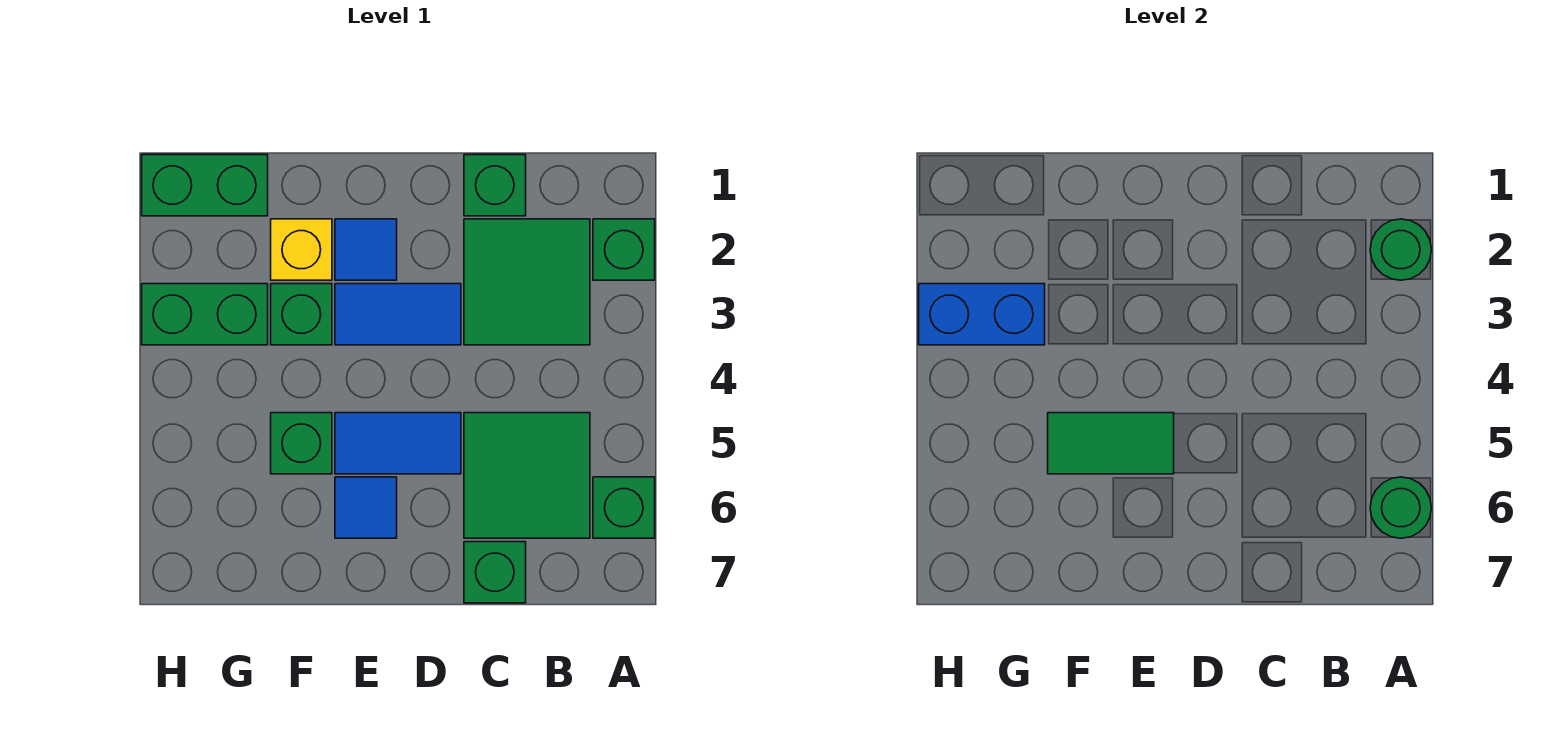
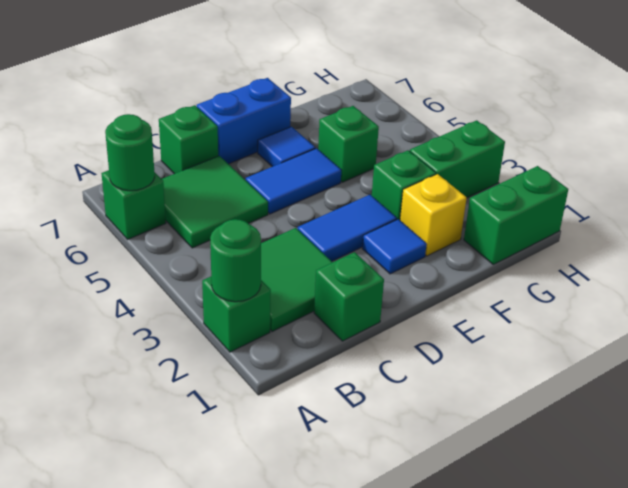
green tile E5:F5 level 2 -> none
blue brick G3:H3 level 2 -> blue brick D7:E7 level 1

